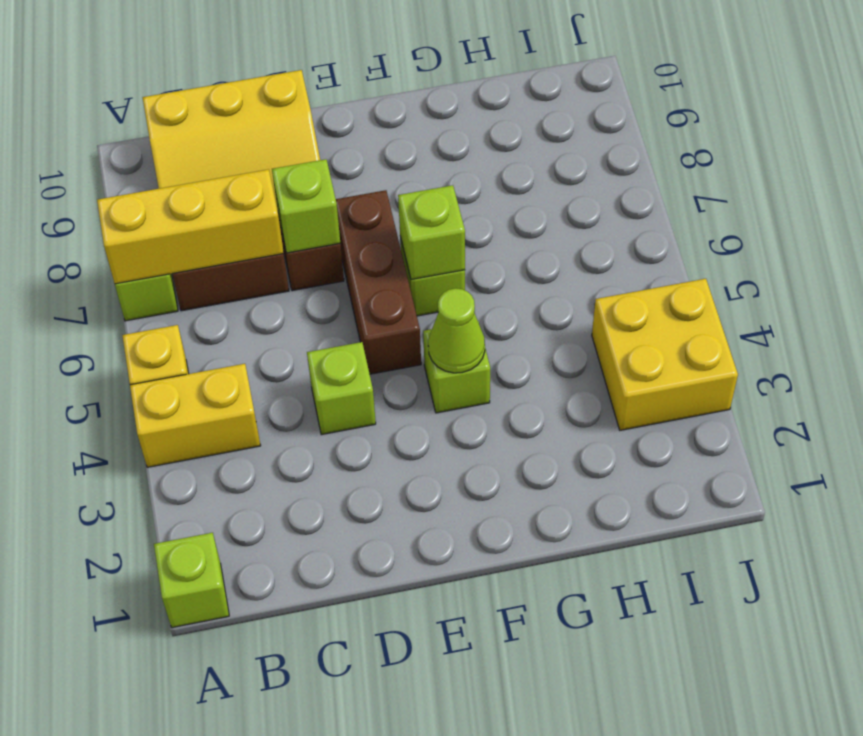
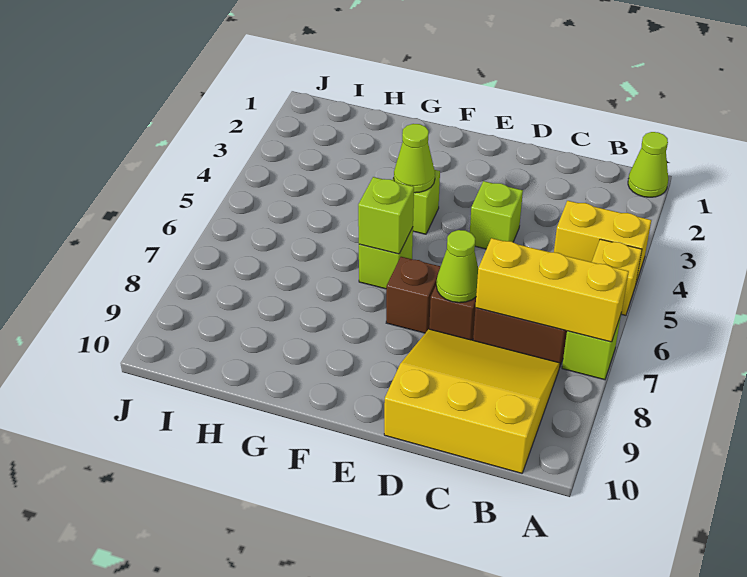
lime brick A1 level 1 -> lime cone A1 level 1
lime brick D7 level 2 -> lime cone D7 level 2
brown brick E5:E7 level 1 -> brown brick E7 level 1
yellow brick I3:J4 level 1 -> none

